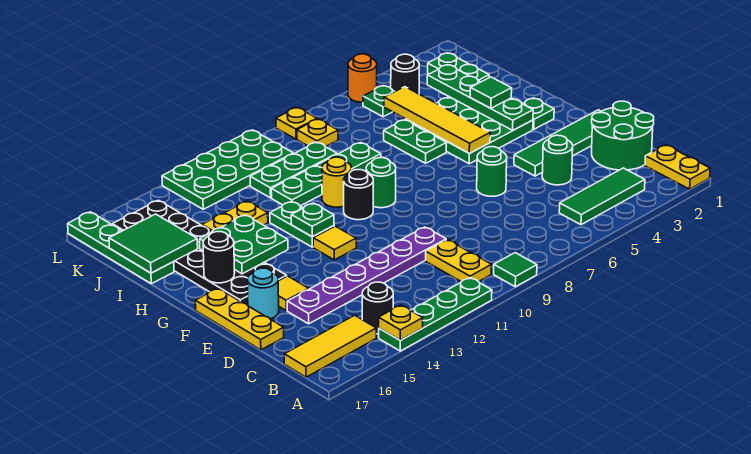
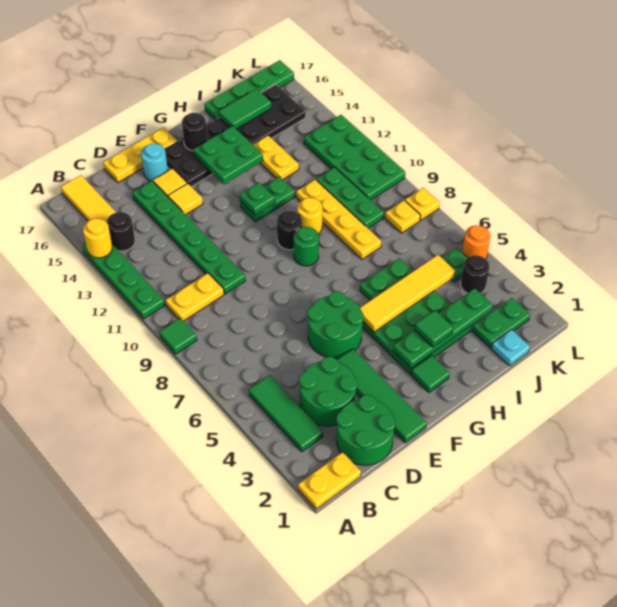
yellow plate A14 level 2 -> yellow round brick A14 level 2
green round brick D4 level 1 -> green round brick C3:D4 level 1
purple plate D10:D15 level 1 -> green plate D10:D15 level 1
green round brick E6 level 1 -> green round brick E5:F6 level 1
yellow tile F12 level 1 -> yellow tile E14 level 1
green plate G2 level 1 -> green tile G2 level 1
green plate I8:I11 level 1 -> yellow plate I8:I11 level 1
green tile I16:J17 level 2 -> green tile I16:J16 level 2
none -> cyan plate J1 level 1

